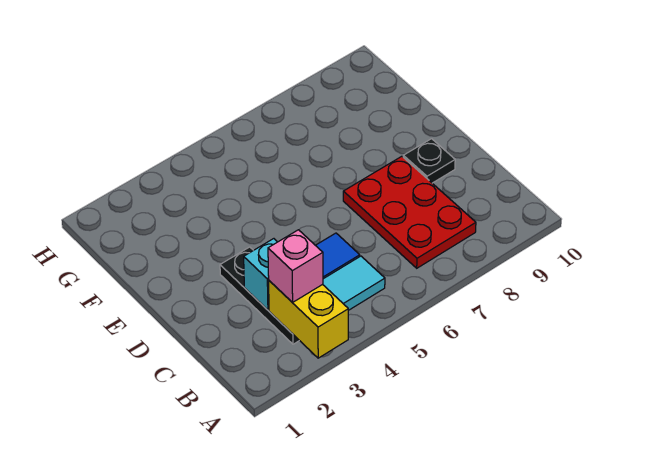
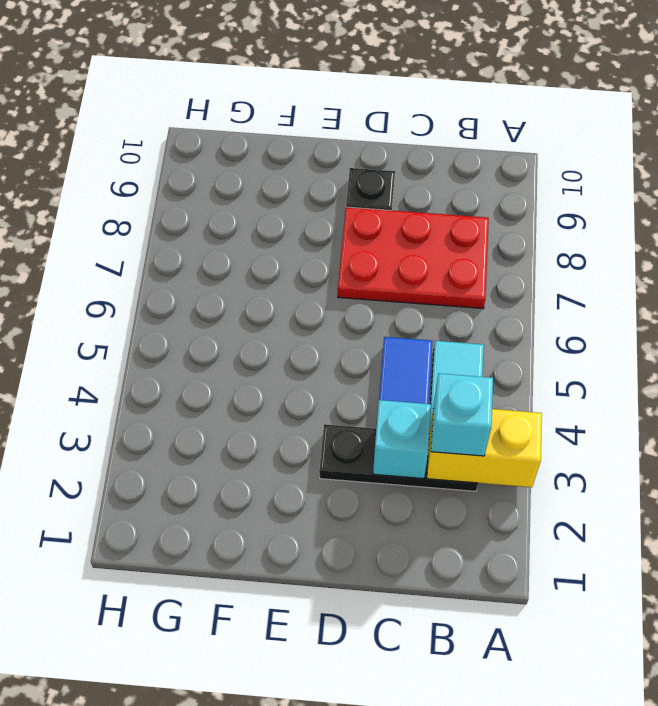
pink brick B3 level 3 -> cyan brick B3 level 3

